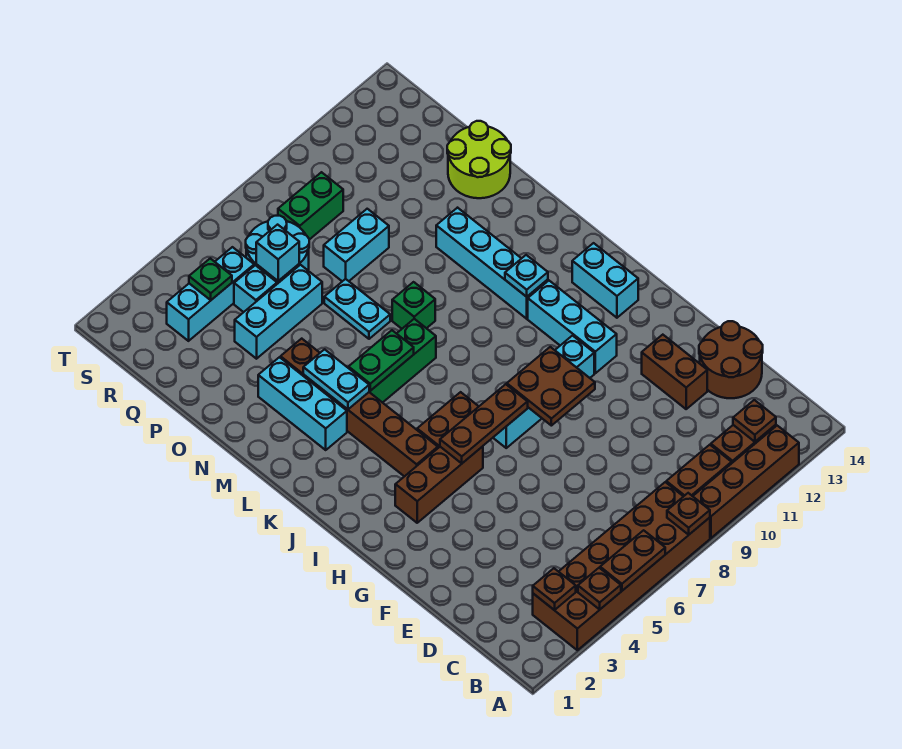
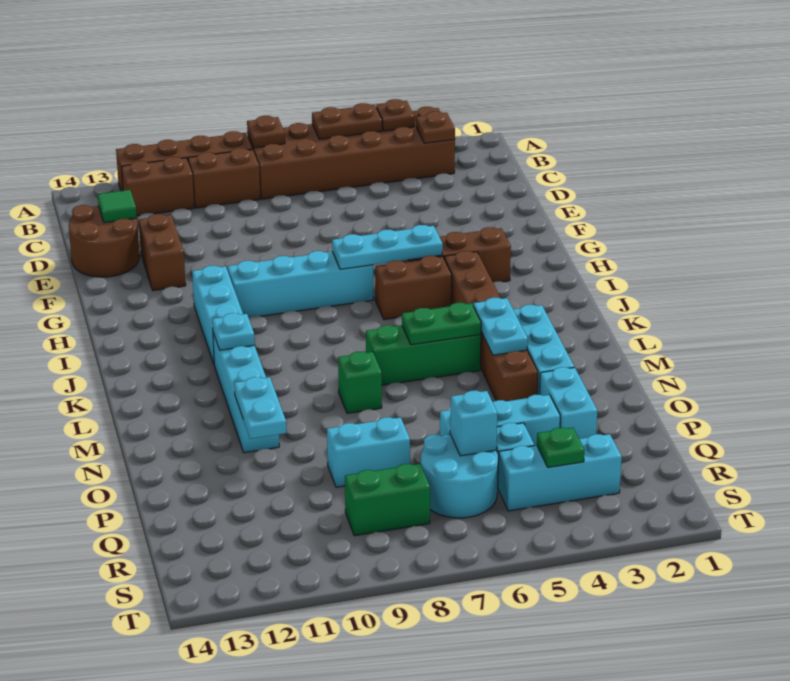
brown plate B12 level 2 -> none
none -> green tile D13 level 2
brown plate G8:H9 level 2 -> none
brown plate H5:H7 level 2 -> cyan plate H5:H7 level 2
cyan brick I13:J13 level 1 -> cyan brick O3:P3 level 1
cyan plate N7:O7 level 1 -> cyan plate N11:O11 level 2
lime round brick O13:P14 level 1 -> none

